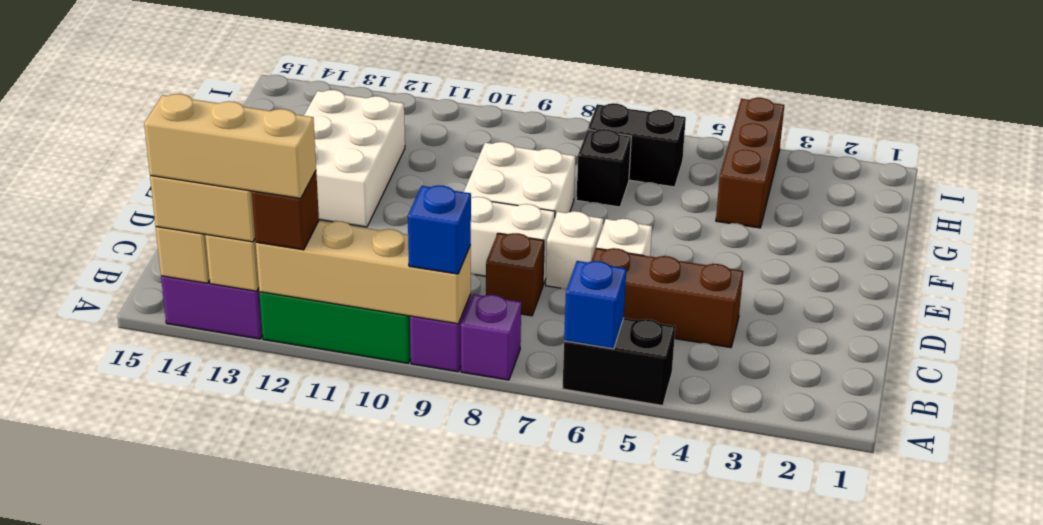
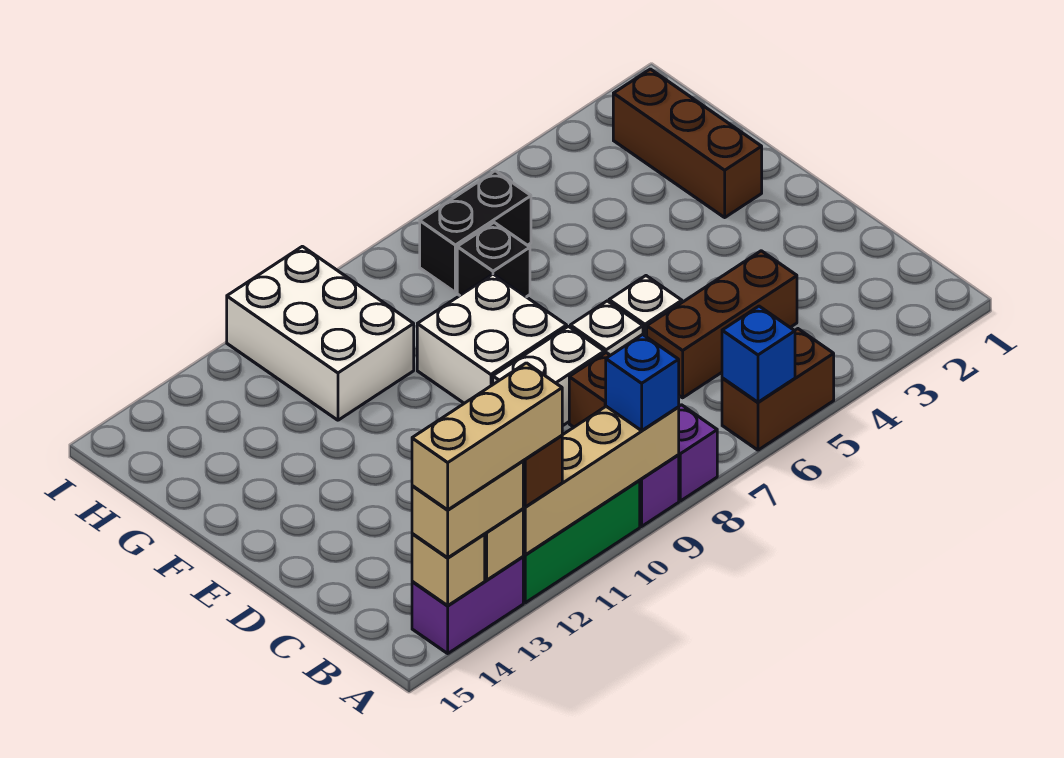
black brick A5:A6 level 1 -> brown brick A5:A6 level 1
white brick E12:G13 level 1 -> white brick G10:I11 level 1
brown brick G4:I4 level 1 -> brown brick F2:H2 level 1

